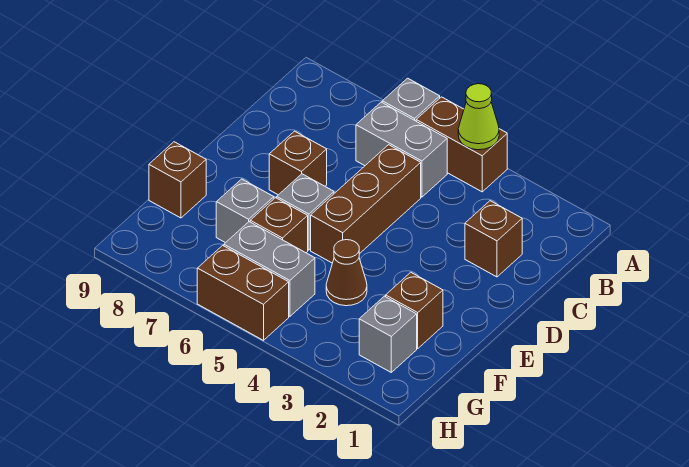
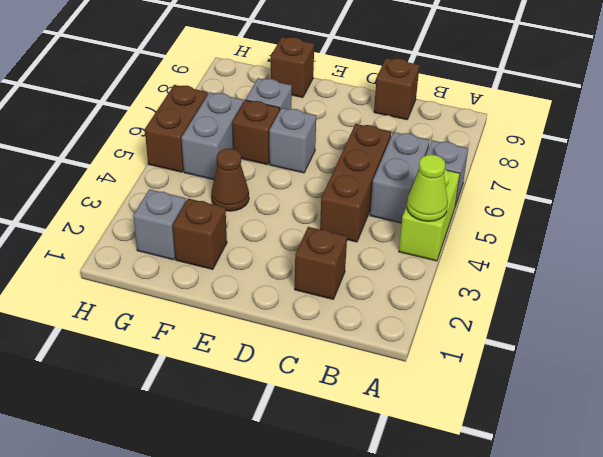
brown brick A4:A5 level 1 -> lime brick A4:A5 level 1
brown brick C5:E5 level 1 -> brown brick C4:C6 level 1
brown brick D7 level 1 -> brown brick C9 level 1

